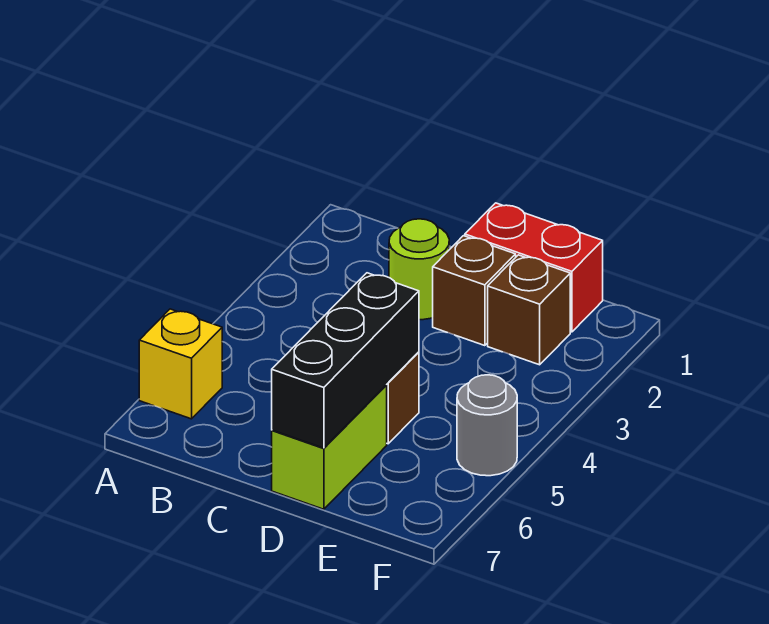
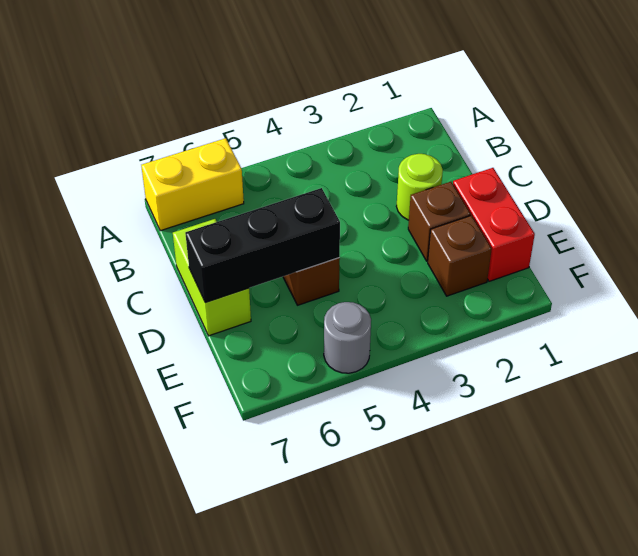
yellow brick A6 level 1 -> yellow brick A6:A7 level 1
lime brick D6:D7 level 1 -> lime brick C7:D7 level 1

